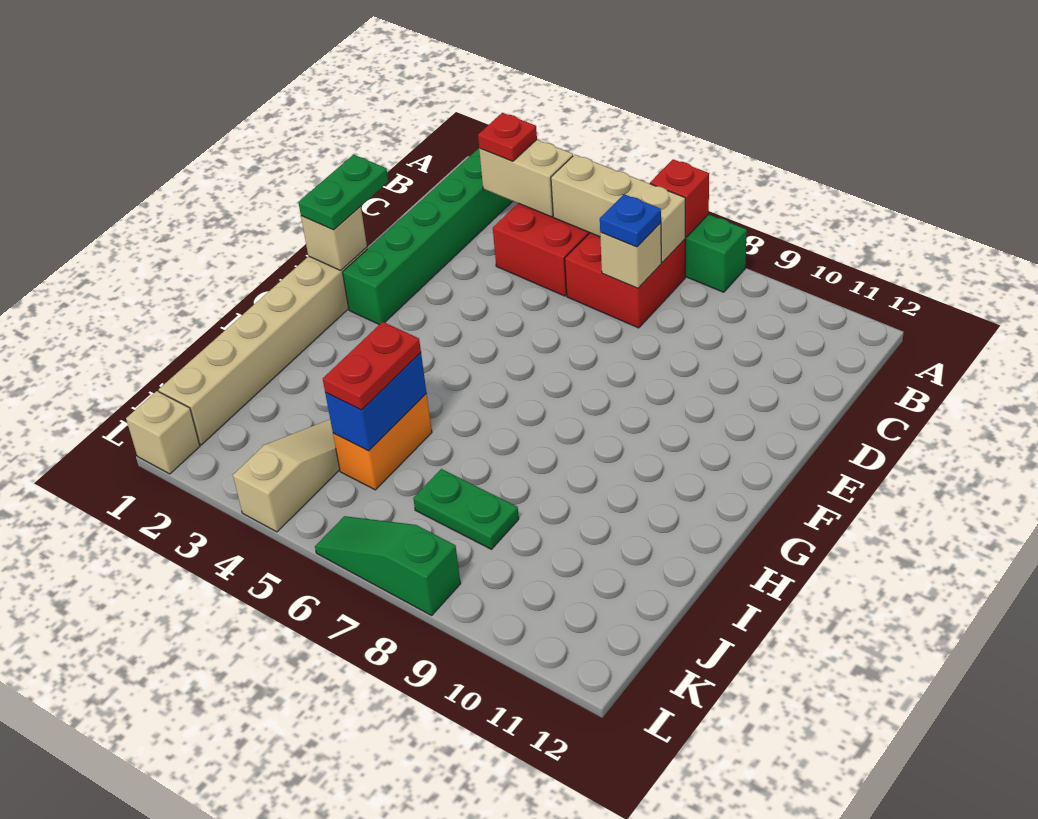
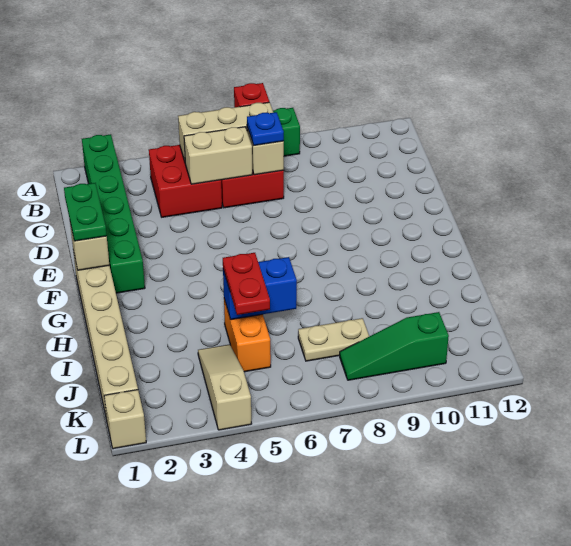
tan brick B3:B4 level 2 -> tan brick C5:C6 level 2
red plate B3 level 3 -> none
blue brick I5:J5 level 2 -> blue brick I5:I6 level 2
green plate J7:J8 level 1 -> tan plate J7:J8 level 1
green slope L6:L8 level 1 top 8 -> green slope K8:K10 level 1 top 10

